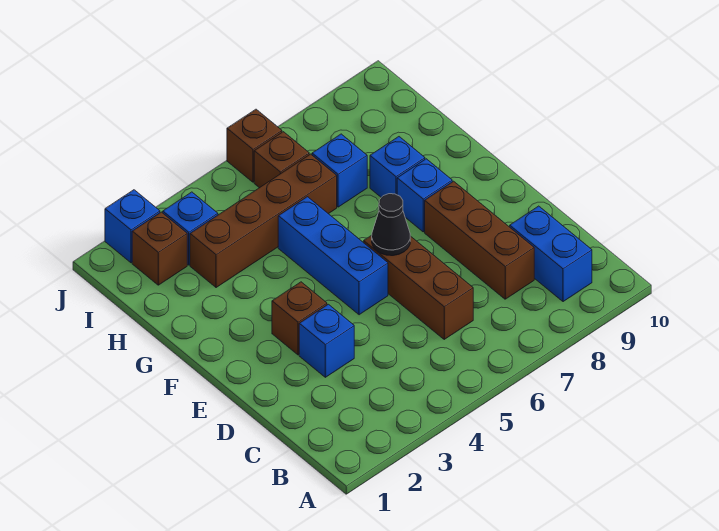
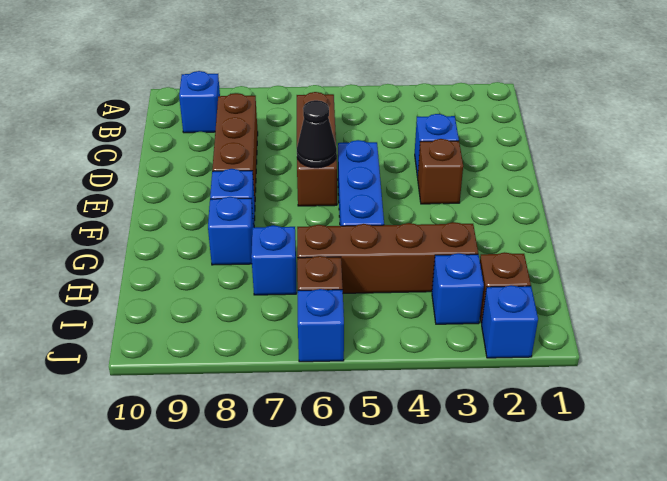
blue brick B9:C9 level 1 -> blue brick B9 level 1
brown brick J6 level 1 -> blue brick J6 level 1

